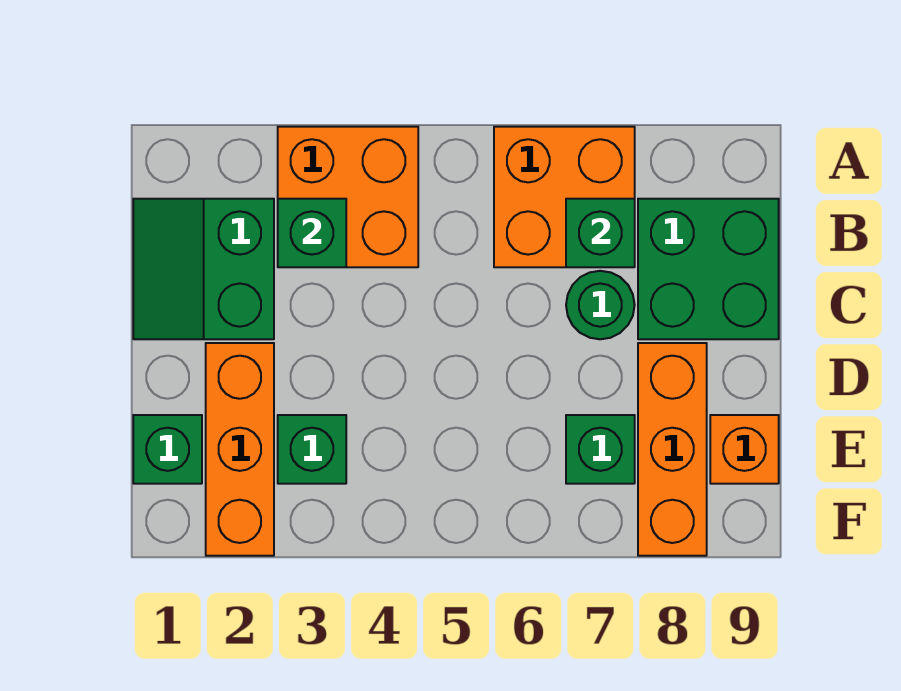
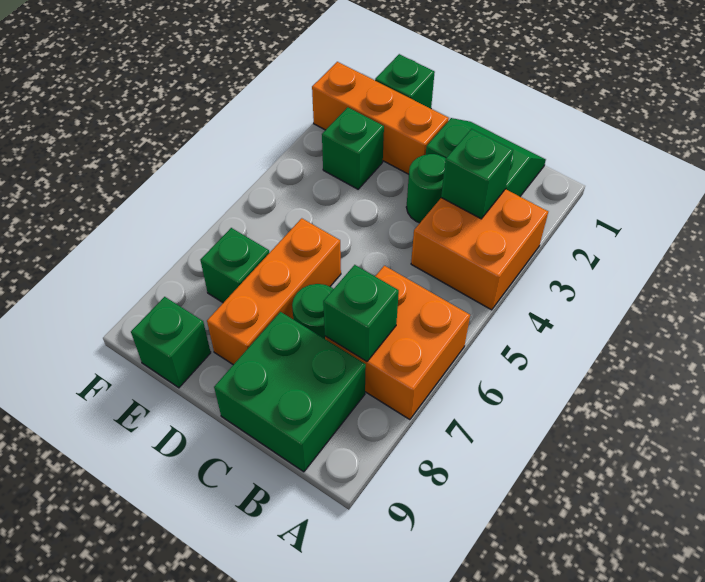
none -> green round brick C3 level 1
orange brick D8:F8 level 1 -> orange brick D6:D8 level 1
orange brick E9 level 1 -> green brick E9 level 1

